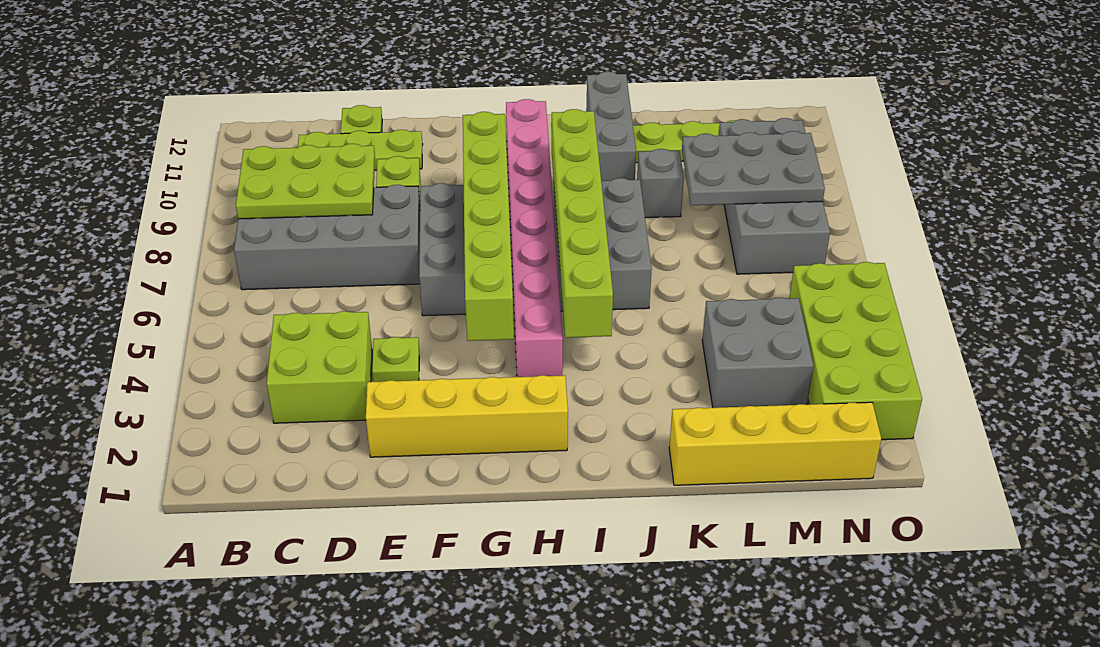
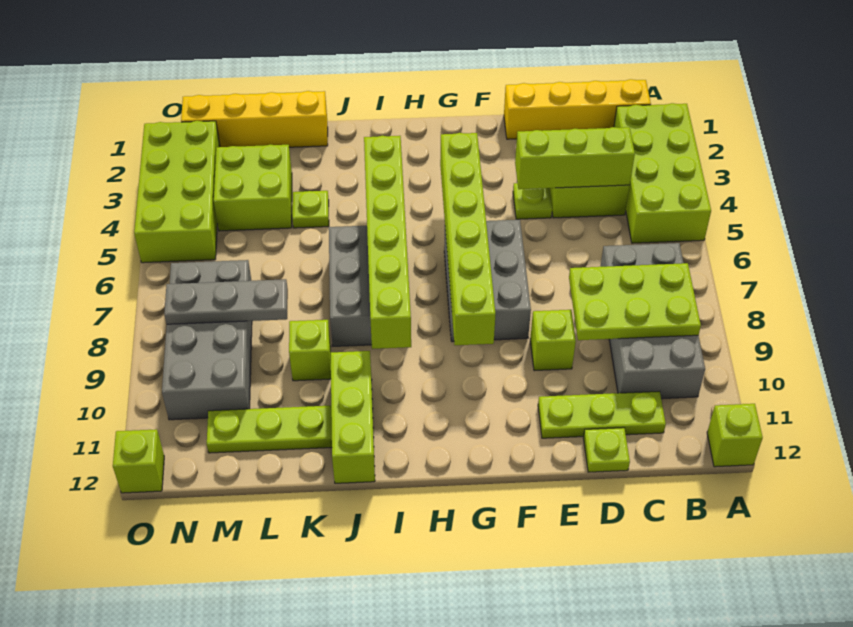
none -> lime brick A2:B5 level 1
none -> lime brick A12 level 1
grey brick B7:E8 level 1 -> grey brick B7:C10 level 1
none -> lime brick C4:E4 level 2
yellow brick E2:H2 level 1 -> yellow brick B1:E1 level 1
pink brick H4:H11 level 1 -> none
grey brick J10:J12 level 1 -> lime brick J10:J12 level 1
none -> lime plate K4 level 1
grey brick K9 level 1 -> lime brick K9 level 1
grey brick L3:M4 level 1 -> lime brick L3:M4 level 1
grey plate L8:N9 level 2 -> grey plate L8:N8 level 2
none -> lime brick O12 level 1

